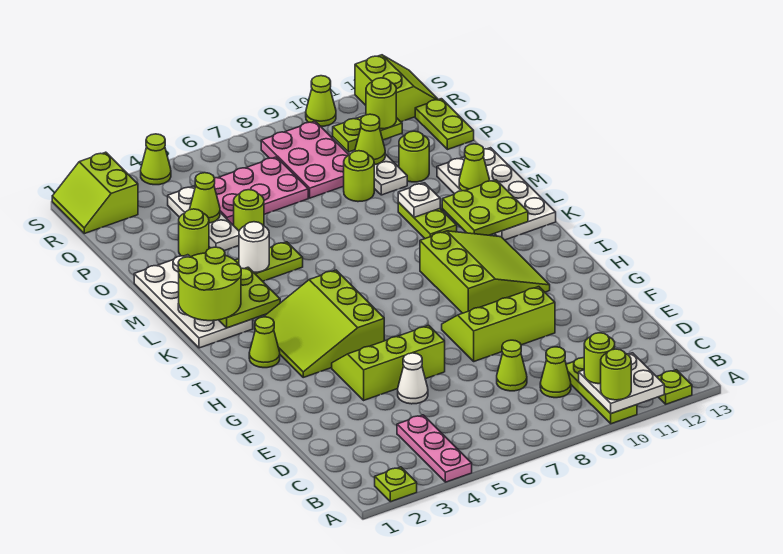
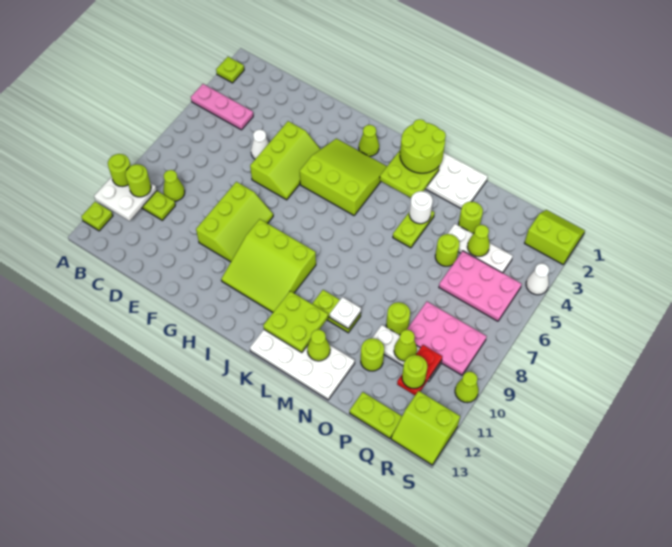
lime cone D8 level 1 -> none
pink plate P5:Q7 level 1 -> pink plate P5:R6 level 1
lime plate Q10:Q11 level 2 -> red plate Q10:Q11 level 2
lime cone S4 level 1 -> white cone S4 level 1

